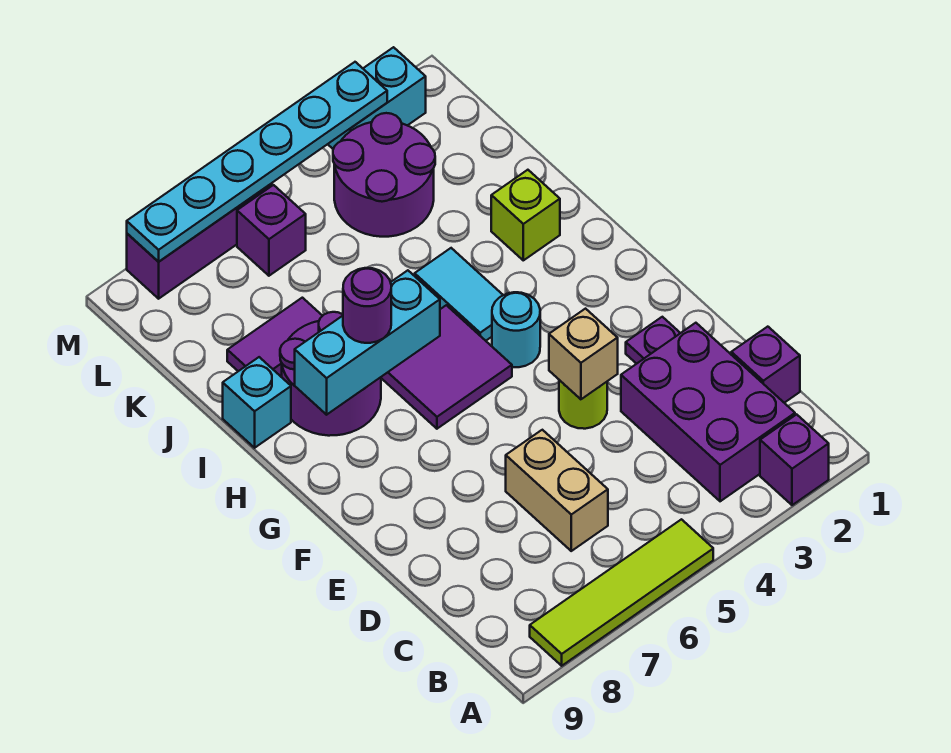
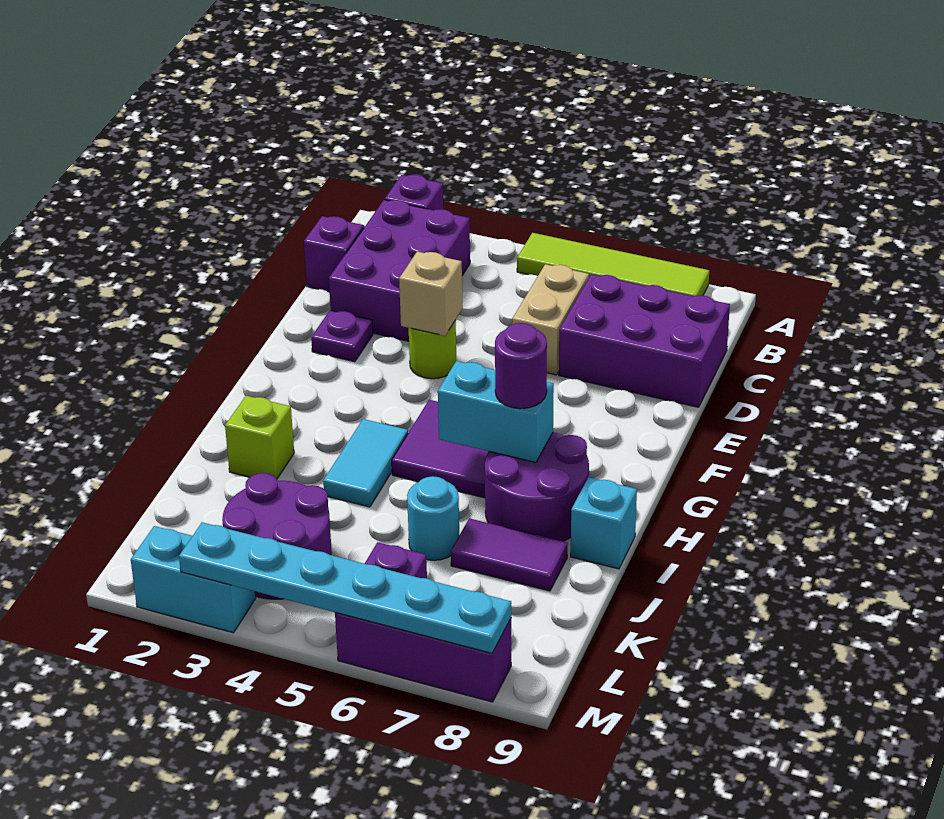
none -> purple brick C7:D9 level 1
cyan round brick G4 level 1 -> cyan round brick J6 level 1
cyan brick H6:H8 level 2 -> cyan brick H6:H7 level 2

